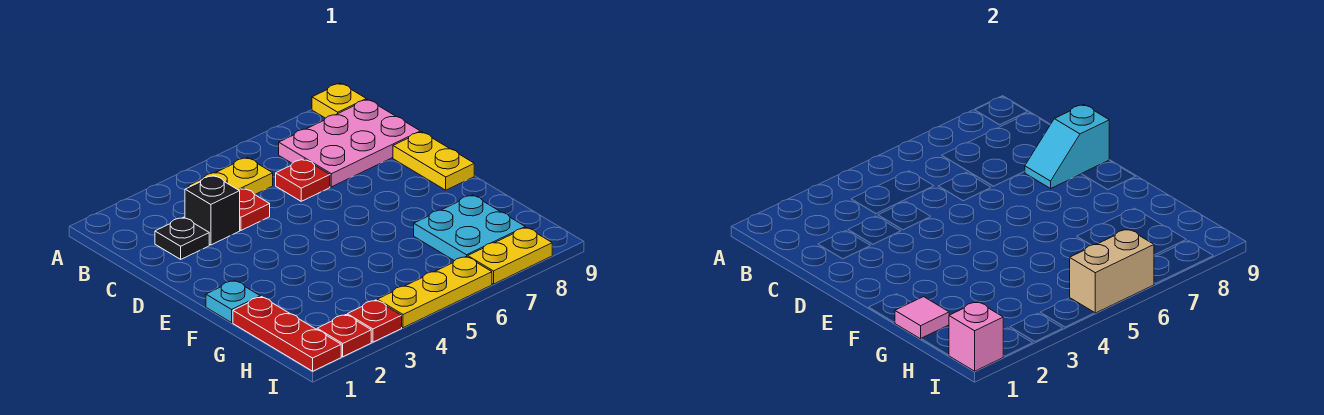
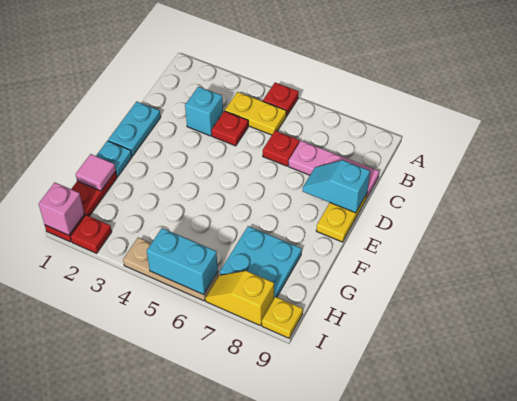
yellow plate A9 level 1 -> yellow plate I9 level 1
pink plate B7:C9 level 1 -> pink plate C7:C9 level 1
black plate C2 level 1 -> none
black brick C3 level 1 -> cyan brick C3 level 1
none -> cyan plate D1:E1 level 1
red plate I3 level 1 -> red plate A5 level 1
yellow plate I4:I6 level 1 -> tan plate I4:I6 level 1
tan brick I5:I6 level 2 -> cyan brick I5:I6 level 2
yellow plate I7:I8 level 1 -> yellow slope I7:I8 level 1 top 8

